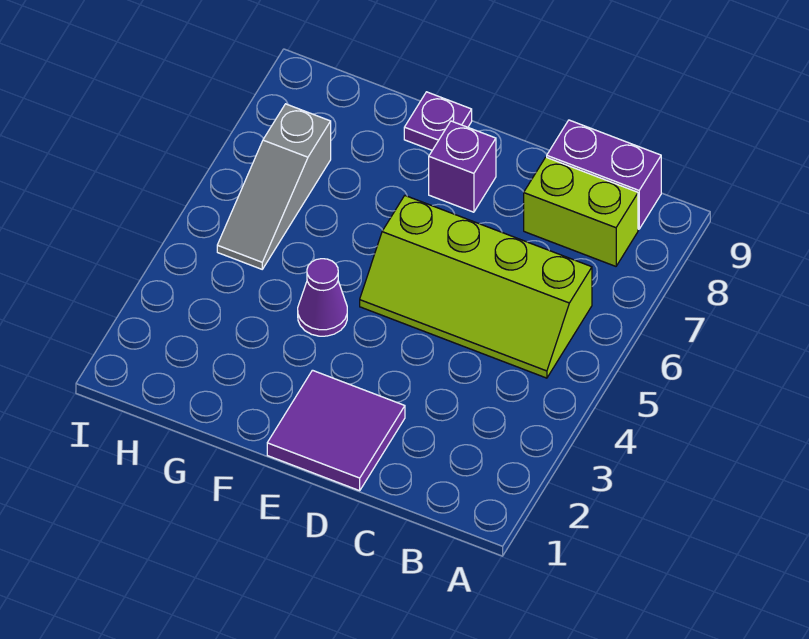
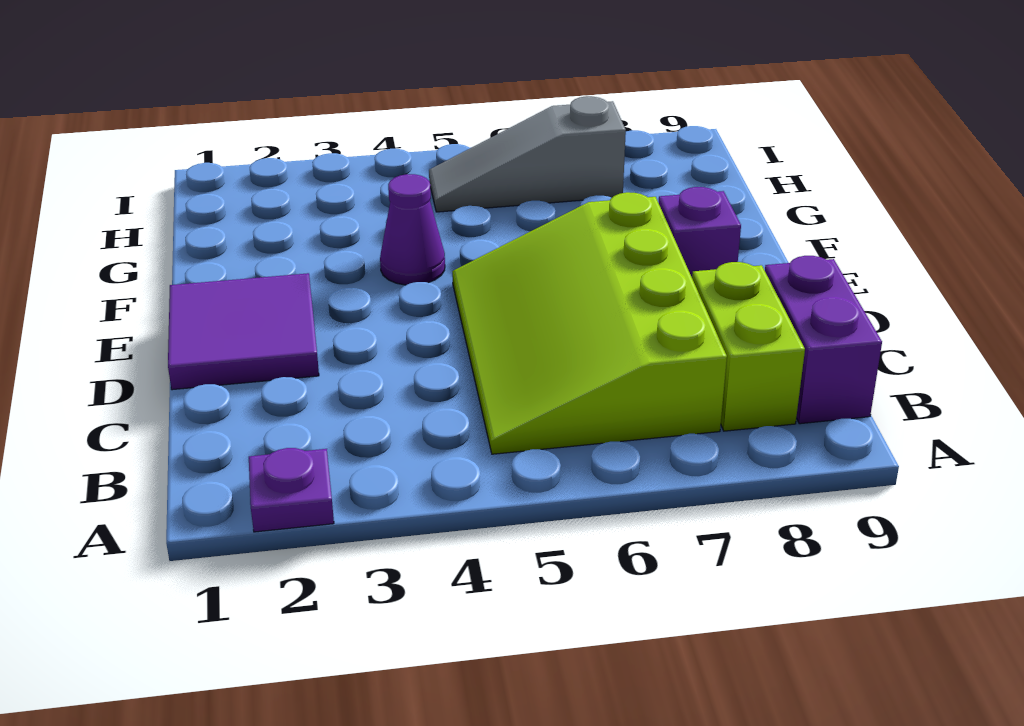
lime slope B5:E6 level 1 top 6 -> lime slope B5:E7 level 1 top 7
purple plate F9 level 1 -> purple plate A2 level 1

